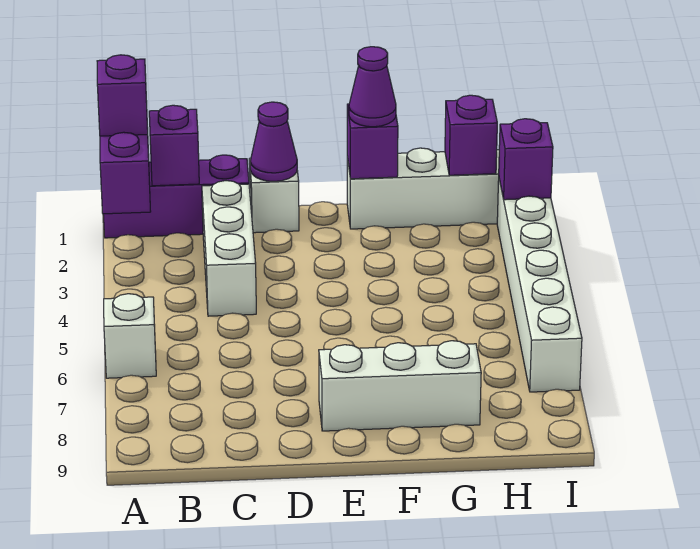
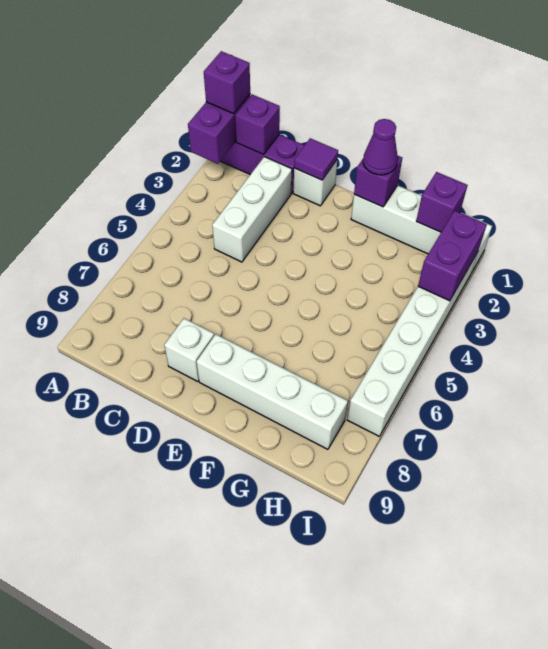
white brick A6 level 1 -> white brick D8 level 1
purple cone D1 level 2 -> purple tile D1 level 2
white brick E8:G8 level 1 -> white brick E8:H8 level 1
purple brick I2 level 2 -> purple brick I2:I3 level 2

